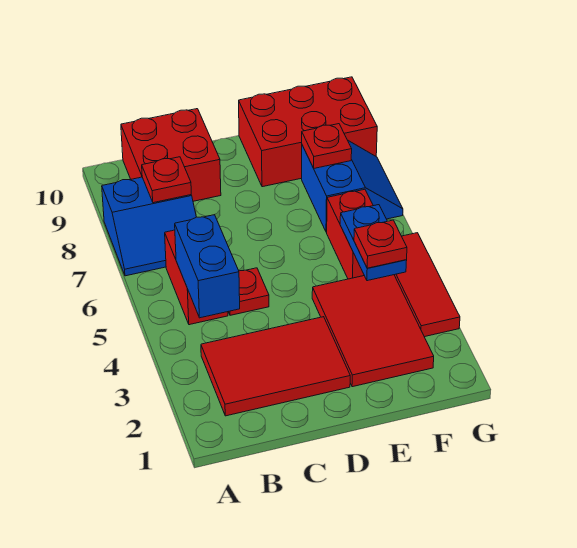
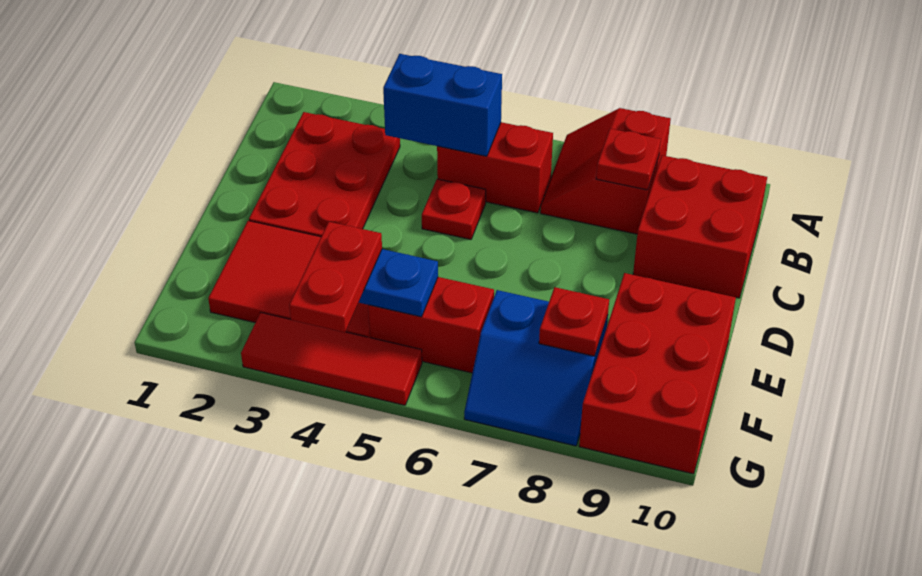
blue slope A7:B8 level 1 top 8 -> red slope A7:B8 level 1 top 8
red tile B2:D3 level 1 -> red plate B2:D3 level 1
red plate F4 level 3 -> red plate F4:G4 level 3

